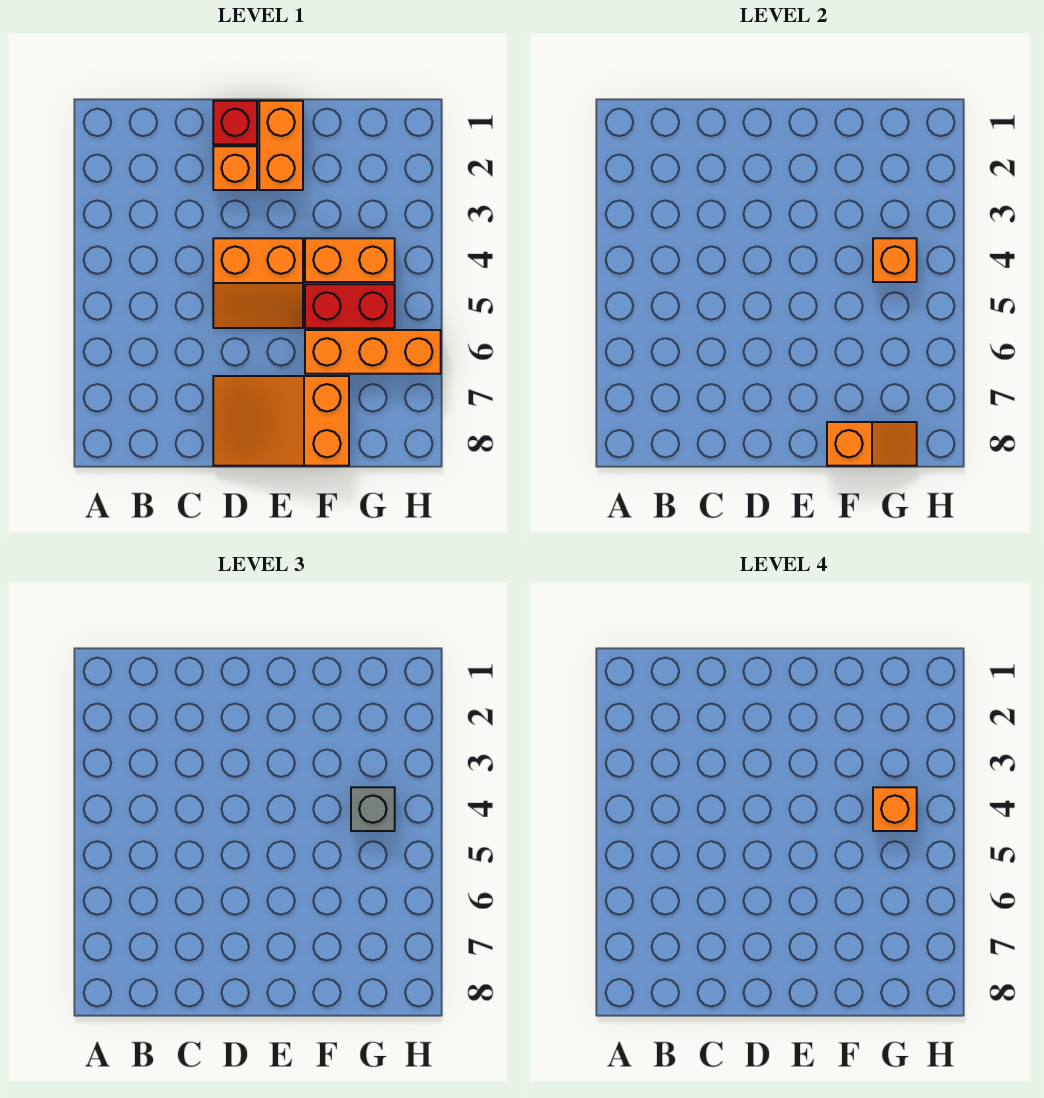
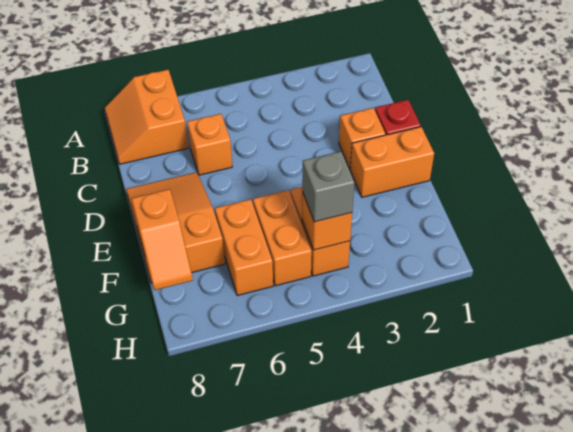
orange slope D4:E5 level 1 top 4 -> orange slope A7:B8 level 1 top 7
red brick F5:G5 level 1 -> orange brick F5:G5 level 1
orange brick F6:H6 level 1 -> orange brick F6:G6 level 1
orange brick G4 level 4 -> orange brick C6 level 1

